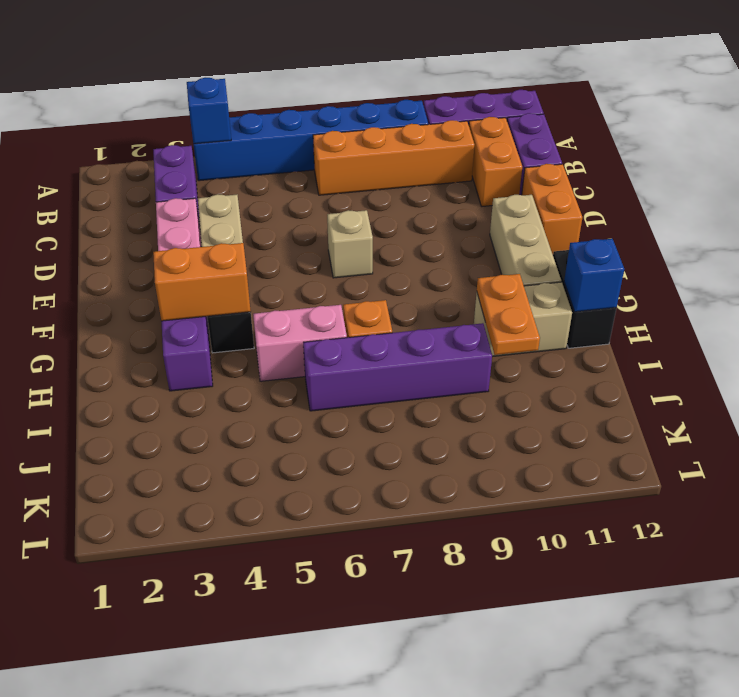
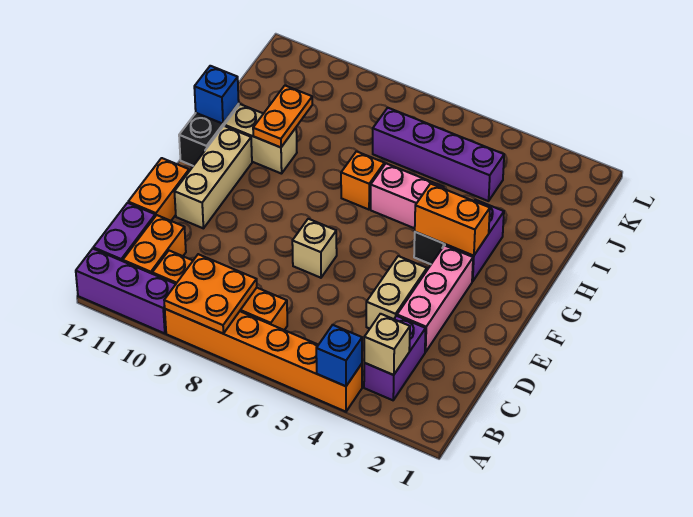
blue brick A4:A9 level 1 -> orange brick A4:A9 level 1
none -> orange plate A8:B9 level 2
none -> tan brick B3 level 2
purple brick I6:I9 level 1 -> purple brick J4:J7 level 1

